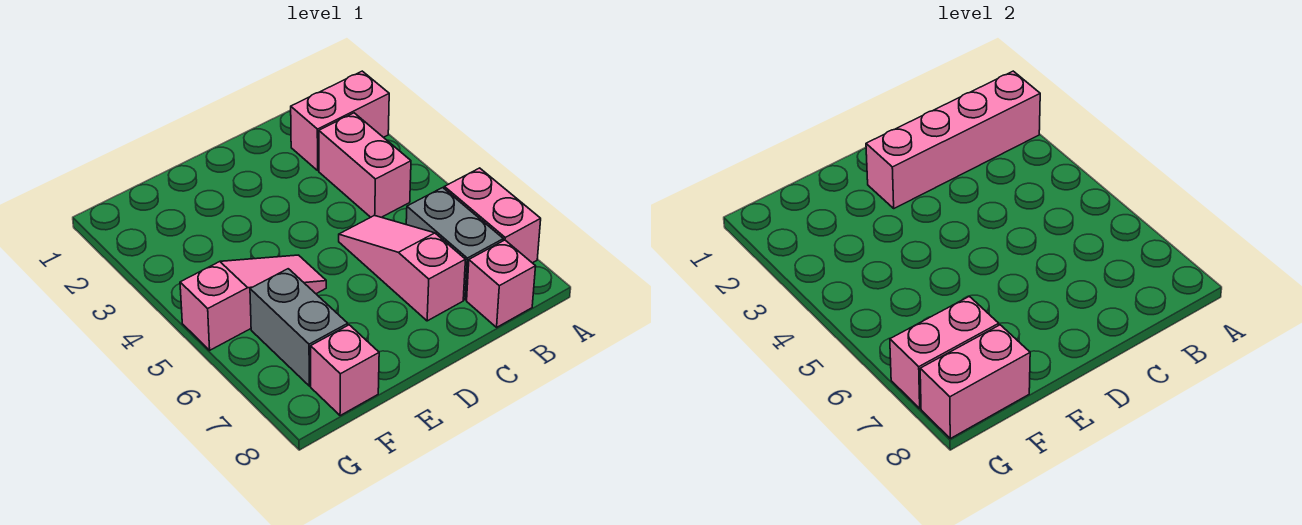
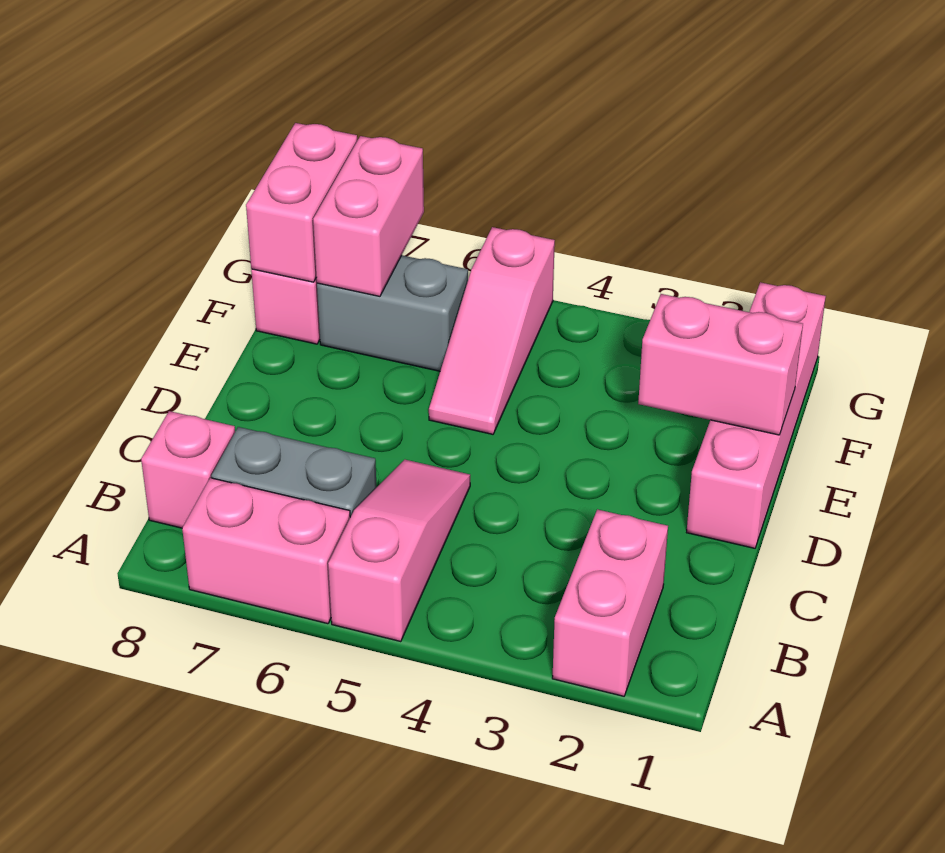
pink brick A2:D2 level 2 -> pink brick D1:G1 level 1
pink brick B3:B4 level 1 -> pink brick E1:E2 level 2
pink slope C5:C7 level 1 top 7 -> pink slope A5:C5 level 1 top A

